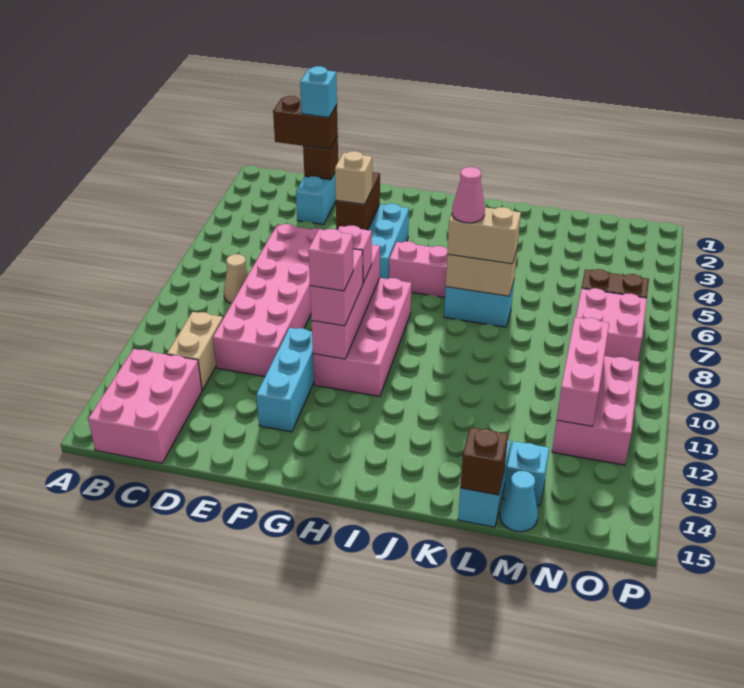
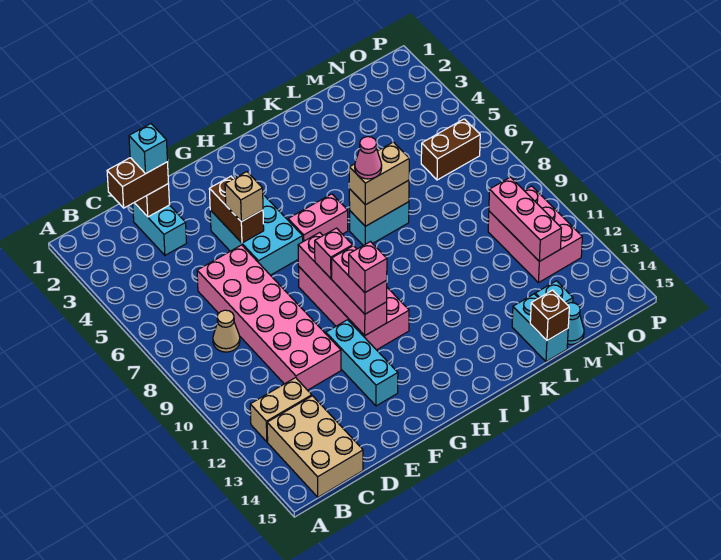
pink brick B13:C15 level 1 -> tan brick B13:C15 level 1
tan brick C11:C12 level 1 -> tan brick B12:C12 level 1
pink brick N7:O8 level 1 -> none

